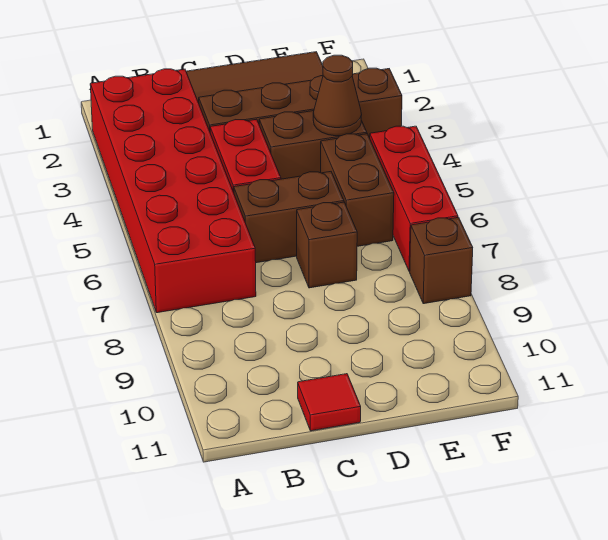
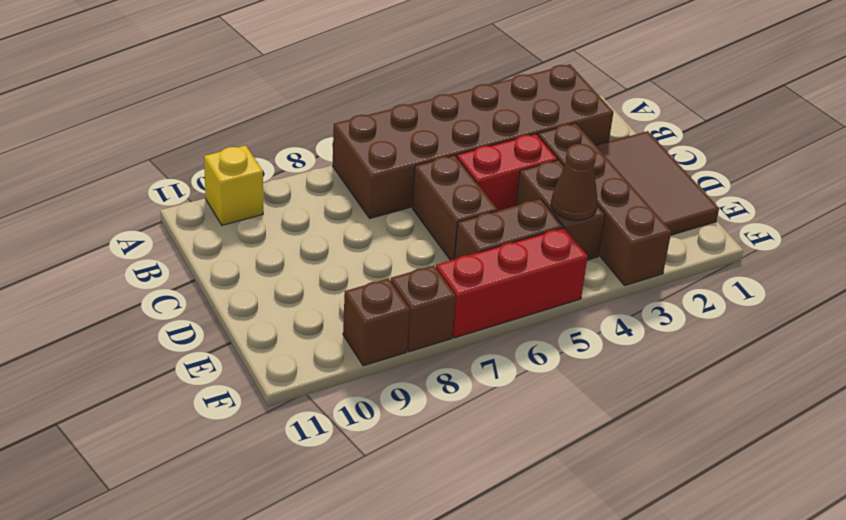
red brick A2:B7 level 1 -> brown brick A2:B7 level 1
none -> yellow brick A10 level 1
red tile C11 level 1 -> none
brown brick D7 level 1 -> brown brick F9 level 1

